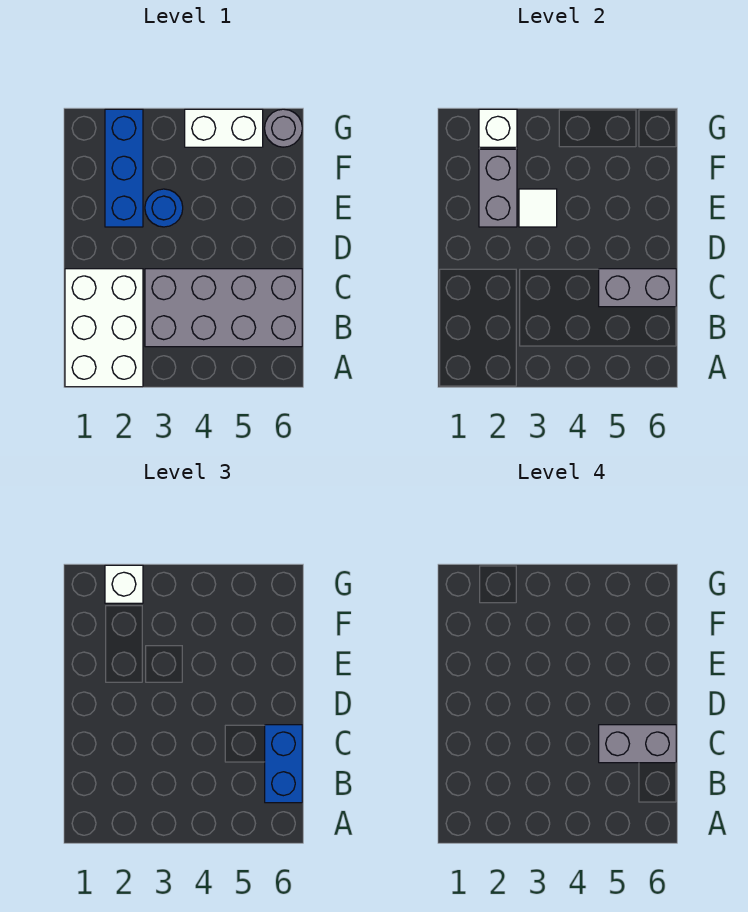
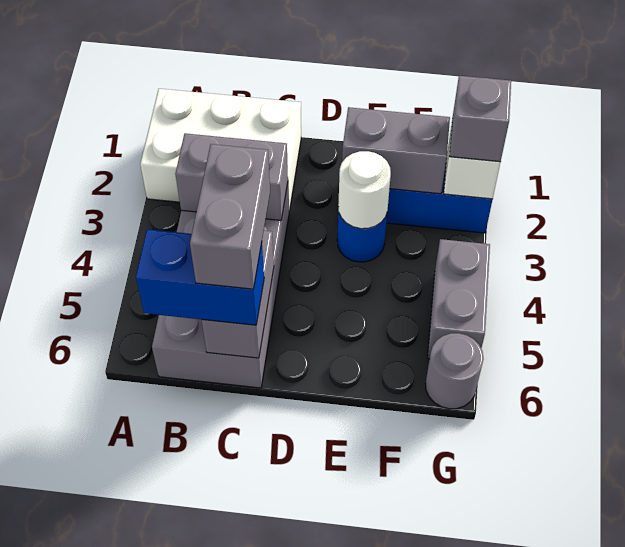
none -> grey brick B3:C3 level 2
white tile E3 level 2 -> white round brick E3 level 2
white brick G2 level 3 -> grey brick G2 level 3
white brick G4:G5 level 1 -> grey brick G4:G5 level 1

